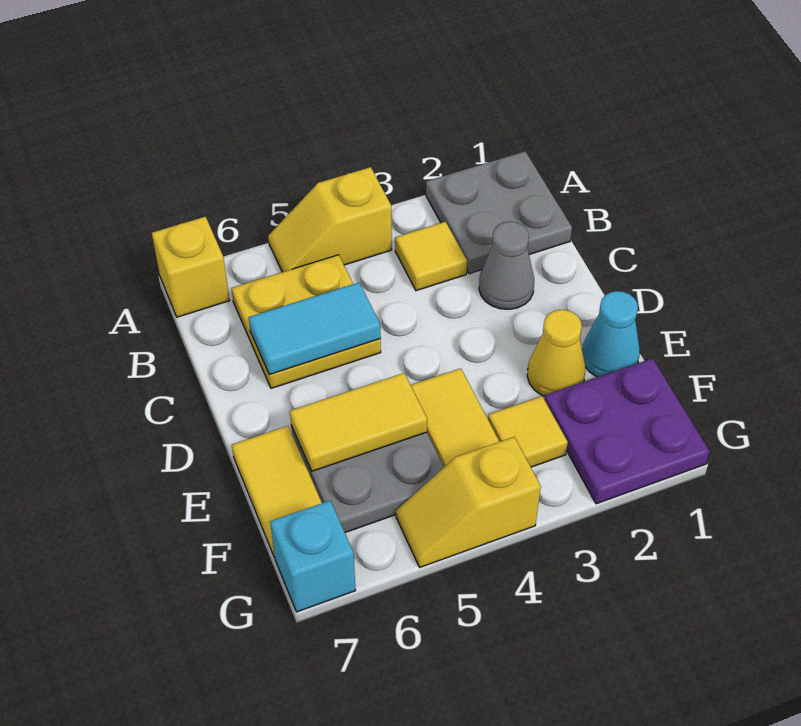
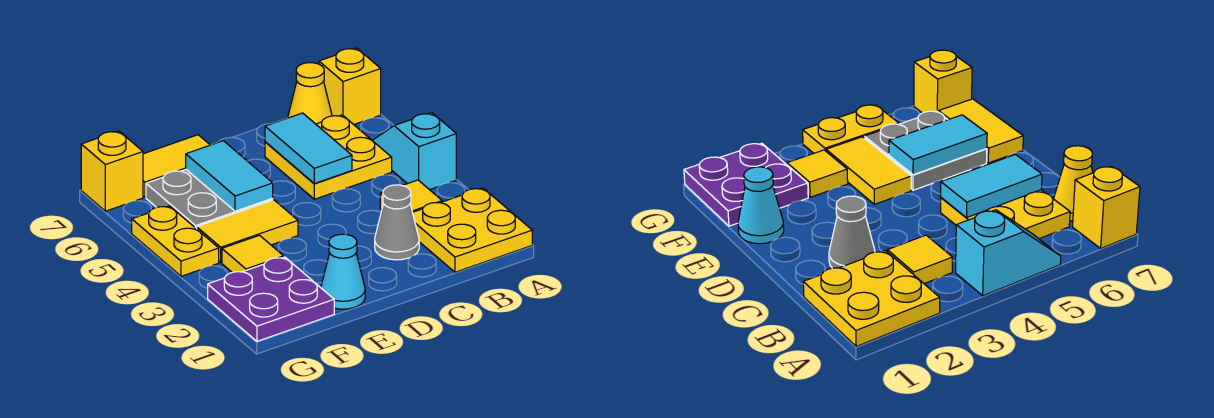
grey plate A1:B2 level 1 -> yellow plate A1:B2 level 1
yellow slope A4:A5 level 1 top 4 -> cyan slope A4:A5 level 1 top 4
yellow cone E2 level 1 -> yellow cone B7 level 1
yellow tile E5:E6 level 2 -> cyan tile E5:E6 level 2
yellow slope G4:G5 level 1 top 4 -> yellow plate G4:G5 level 1
cyan brick G7 level 1 -> yellow brick G7 level 1

